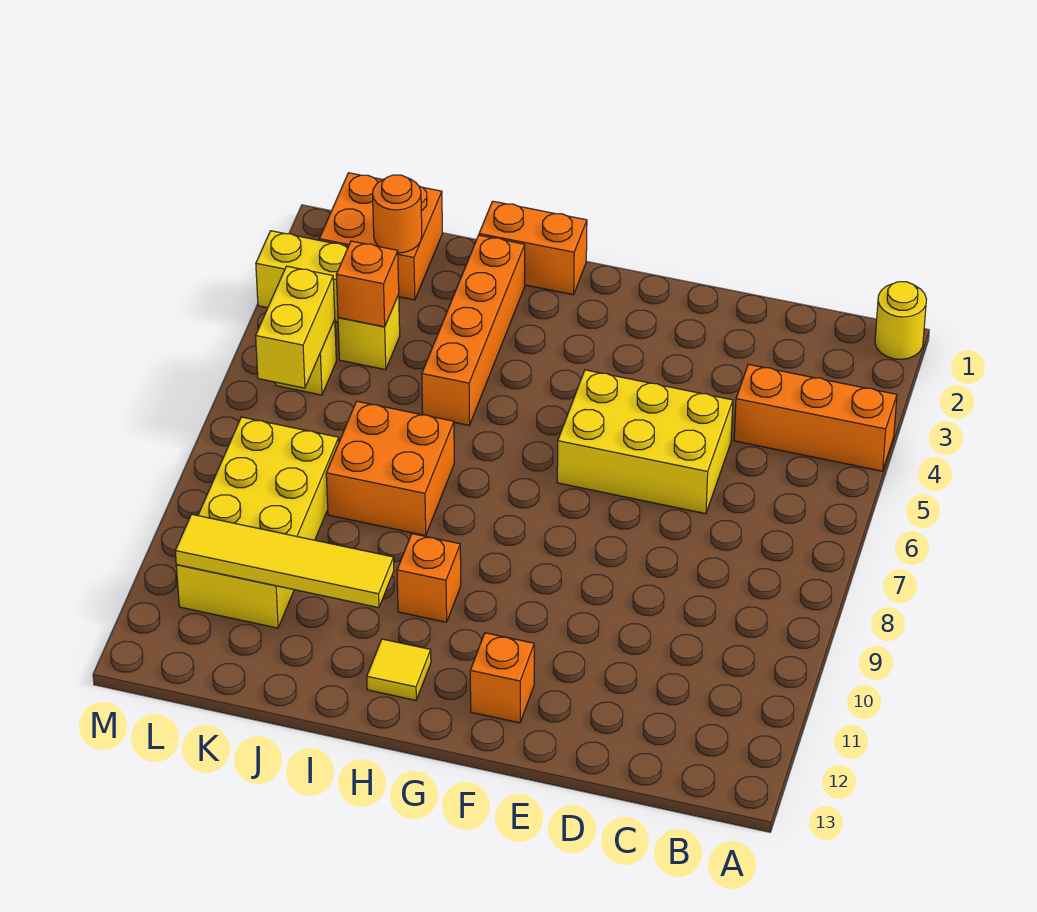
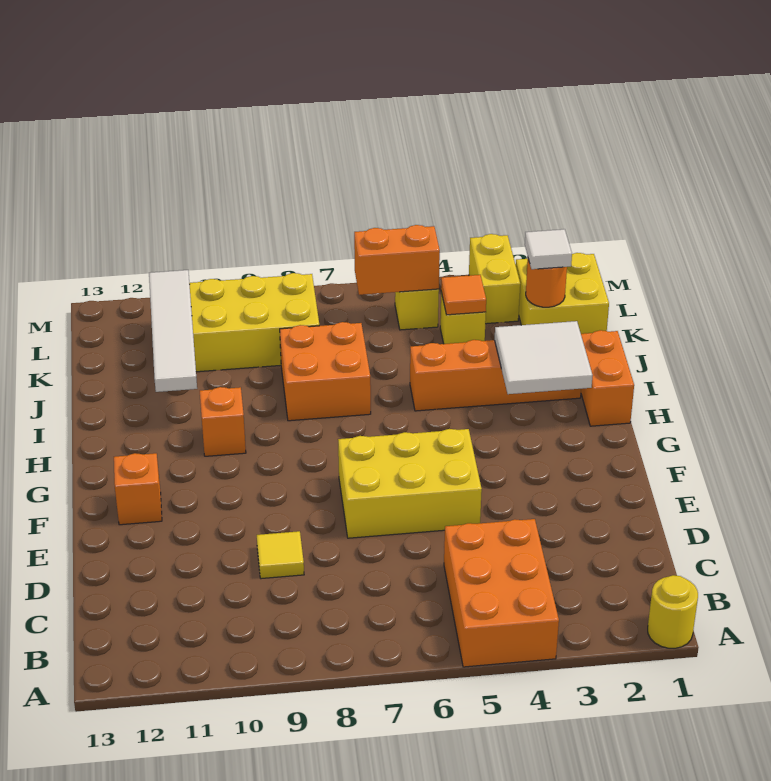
orange brick A4:C4 level 1 -> orange brick A4:C5 level 1
yellow brick D5:F6 level 1 -> yellow brick E5:F7 level 1
none -> white tile H2:I3 level 2
yellow tile H12 level 1 -> yellow tile D9 level 1
yellow tile I11:L11 level 2 -> white tile I11:L11 level 2
orange brick K1:L2 level 1 -> yellow brick K1:L2 level 1
none -> white tile K2 level 3
orange brick K4 level 2 -> orange tile K4 level 2
yellow brick L5:L6 level 2 -> orange brick L5:L6 level 2

